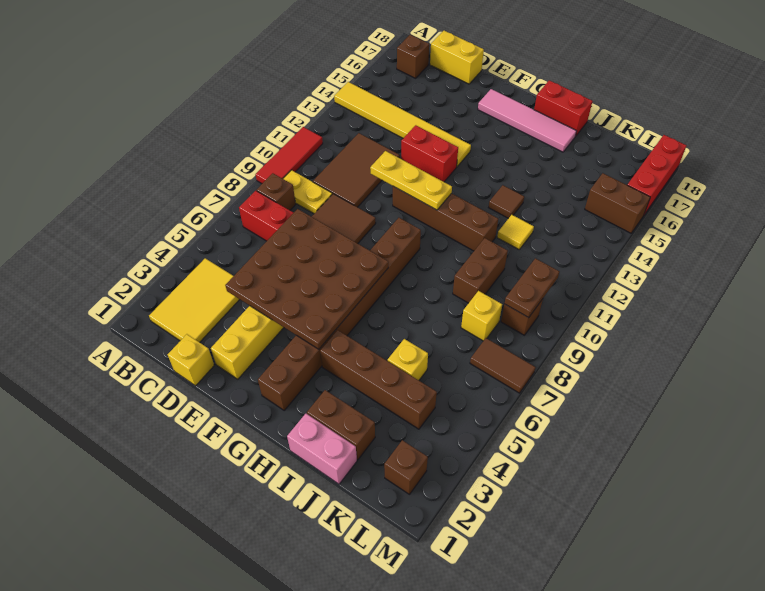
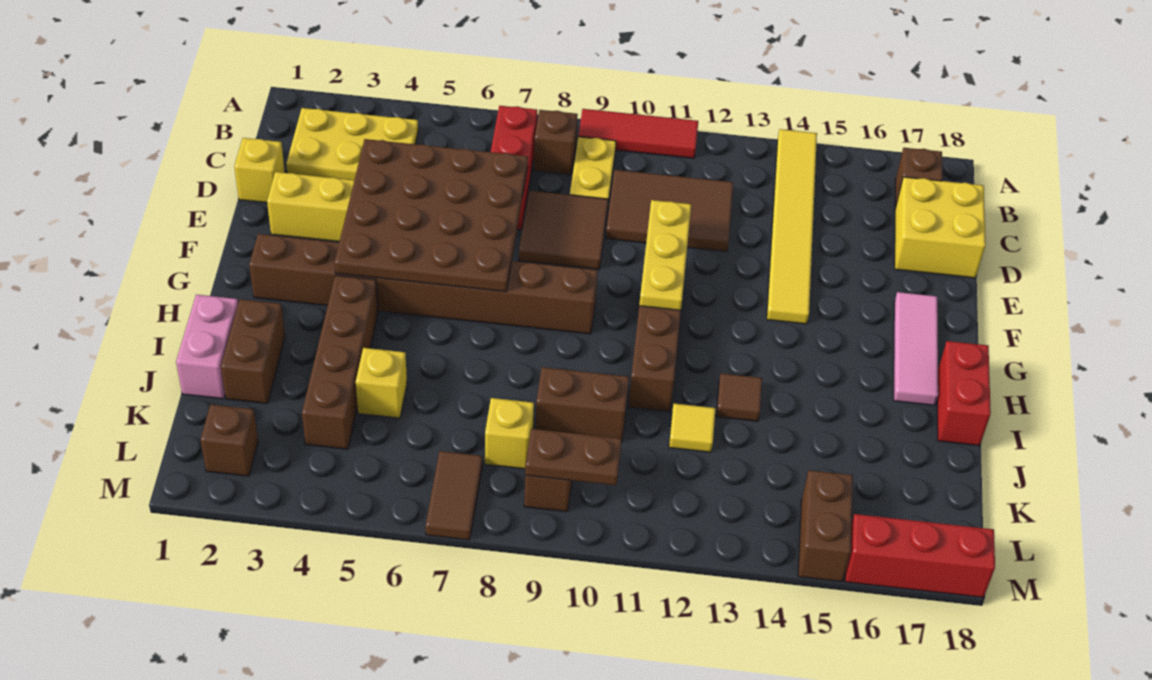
yellow tile B2:C4 level 1 -> yellow plate B2:C4 level 1
yellow brick C18:D18 level 1 -> yellow brick C17:D18 level 1
red brick E13:F13 level 1 -> none
pink tile F17:I17 level 1 -> pink tile F17:H17 level 1

